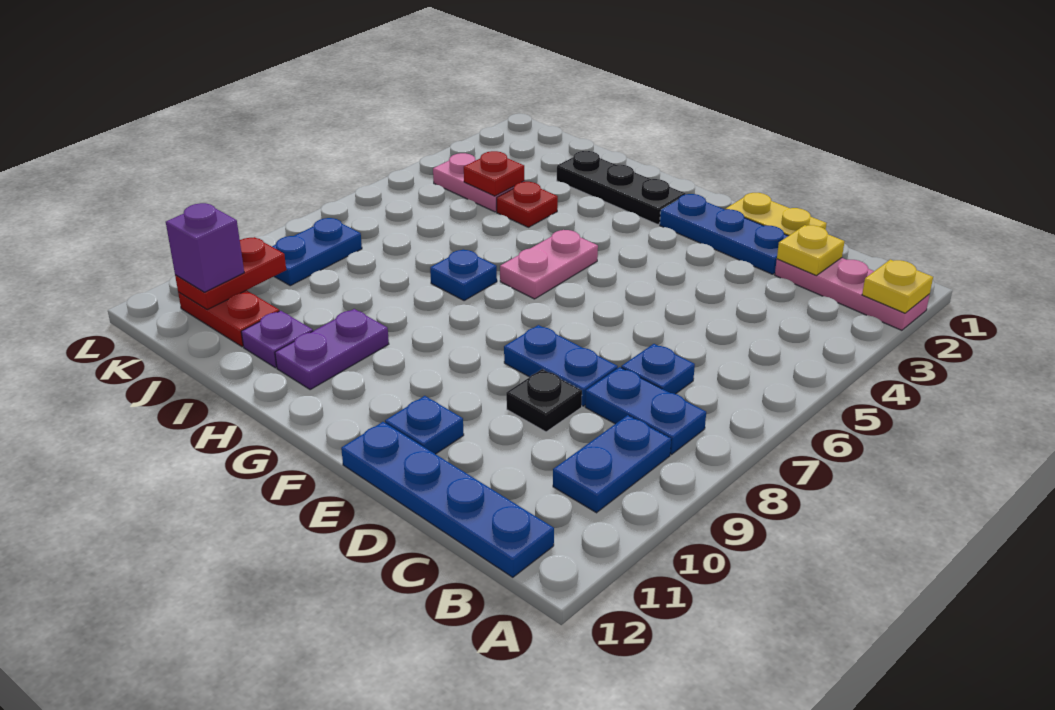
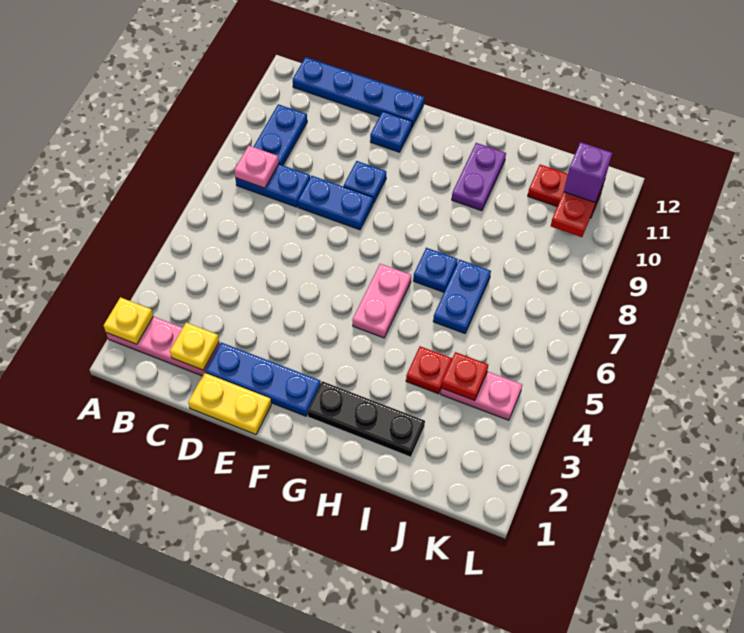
none -> pink plate B8 level 2
blue plate C7 level 1 -> blue plate E9 level 1
black plate D9 level 1 -> none
purple plate I11 level 1 -> none
blue plate K8:K9 level 1 -> blue plate I6:I7 level 1

